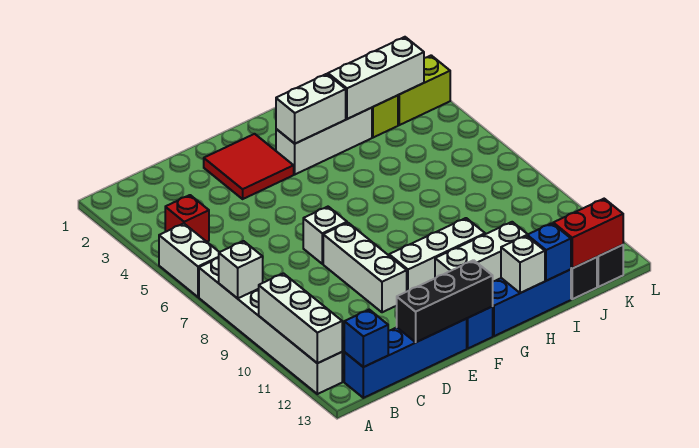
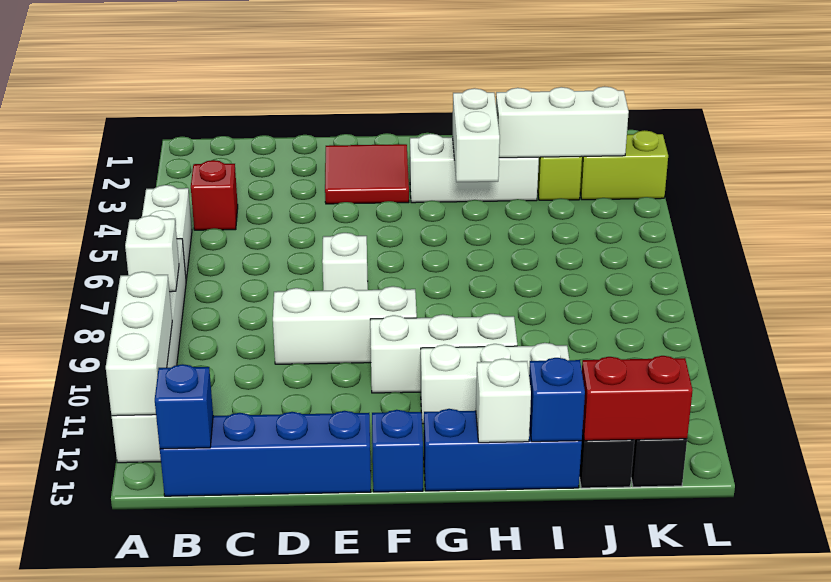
black brick D13:F13 level 2 -> none
white brick E8:E10 level 1 -> white brick D9:F9 level 1
white brick G3:H3 level 2 -> white brick H3:H4 level 2

